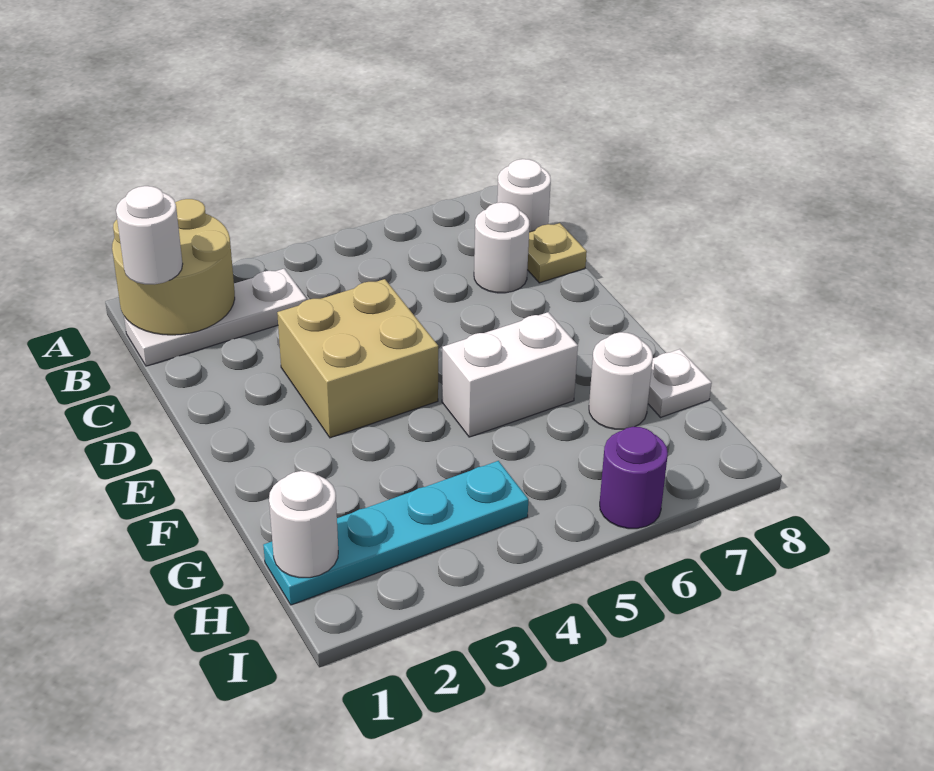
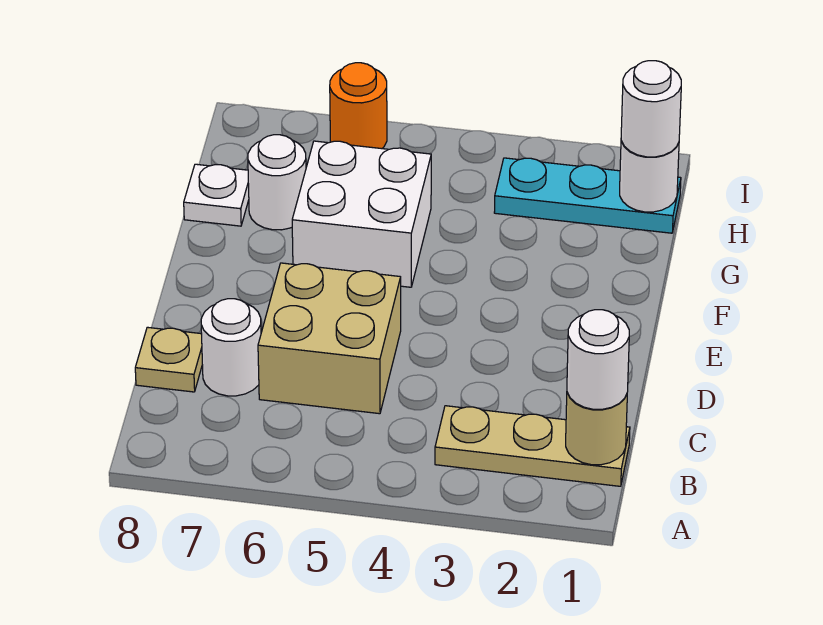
tan round brick A1:B2 level 2 -> tan round brick B1 level 2
white plate B1:B3 level 1 -> tan plate B1:B3 level 1
white round brick B8 level 1 -> white round brick H1 level 3
tan brick D3:E4 level 1 -> tan brick C5:D6 level 1
white brick F5:F6 level 1 -> white brick F5:G6 level 1
cyan plate H1:H4 level 1 -> cyan plate H1:H3 level 1
purple round brick I6 level 1 -> orange round brick I6 level 1

